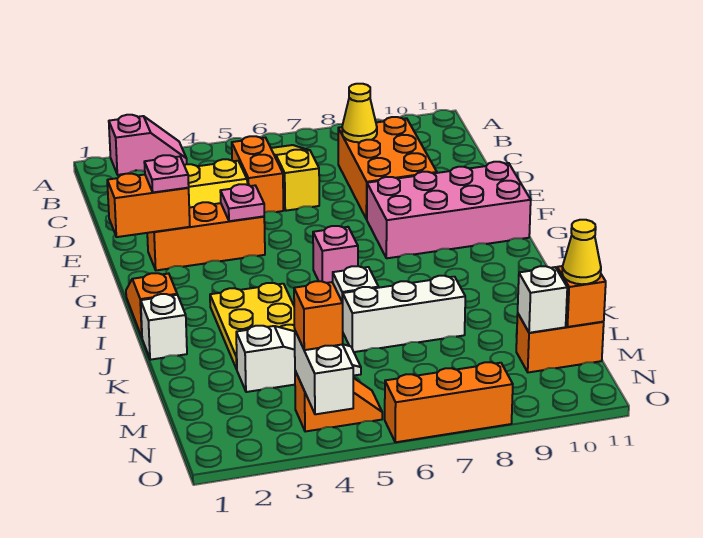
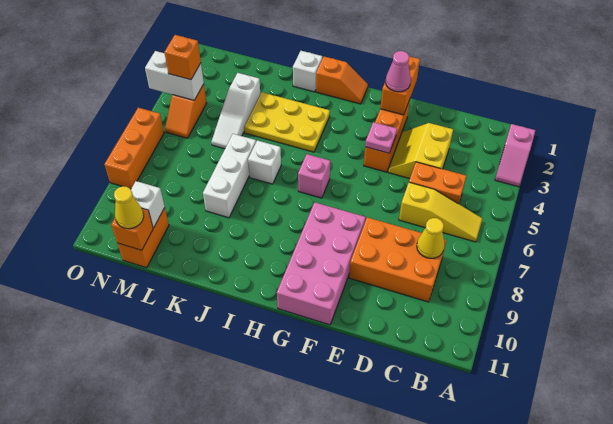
pink plate F2 level 3 -> pink cone F2 level 3

